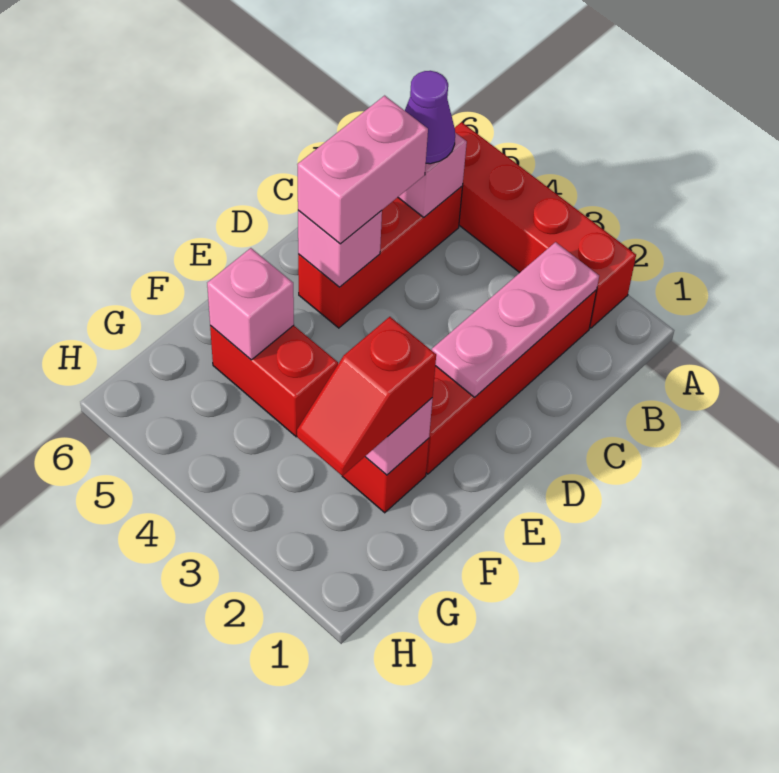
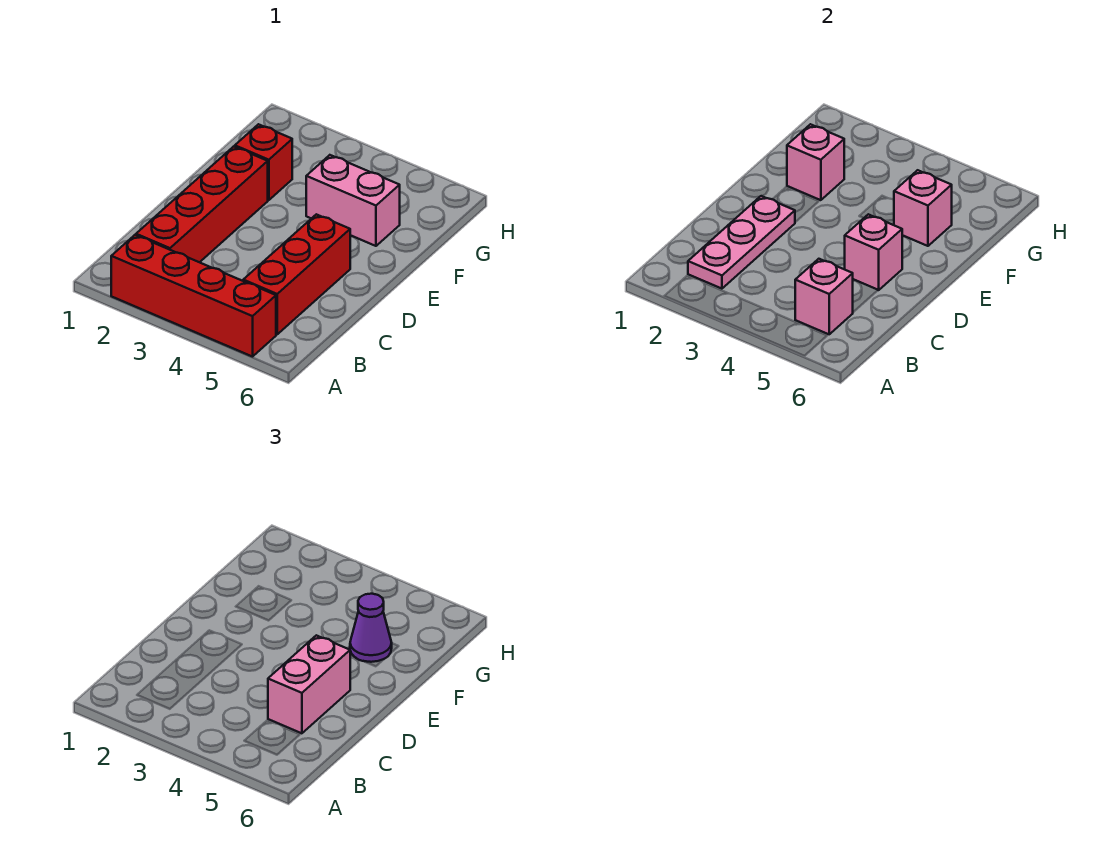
purple cone B5 level 3 -> purple cone F5 level 3
red slope F2:G2 level 3 top F -> none
red brick F4:F5 level 1 -> pink brick F4:F5 level 1

